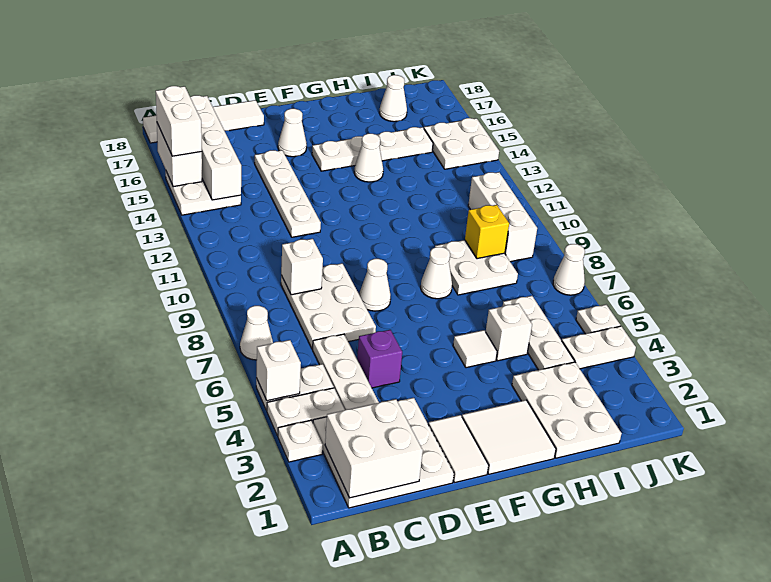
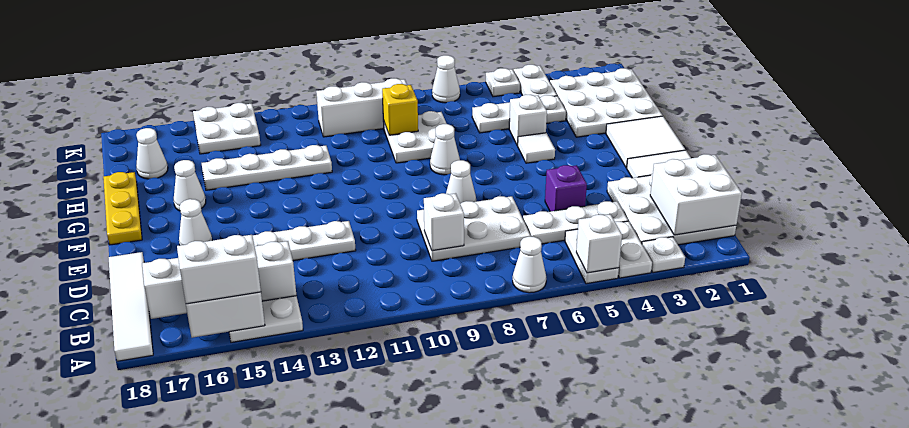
white plate F15:I15 level 1 -> white plate H12:H15 level 1
none -> yellow plate F18:H18 level 1
white cone G14 level 1 -> white cone G16 level 1
white plate H1:I3 level 1 -> white plate H1:J3 level 1

